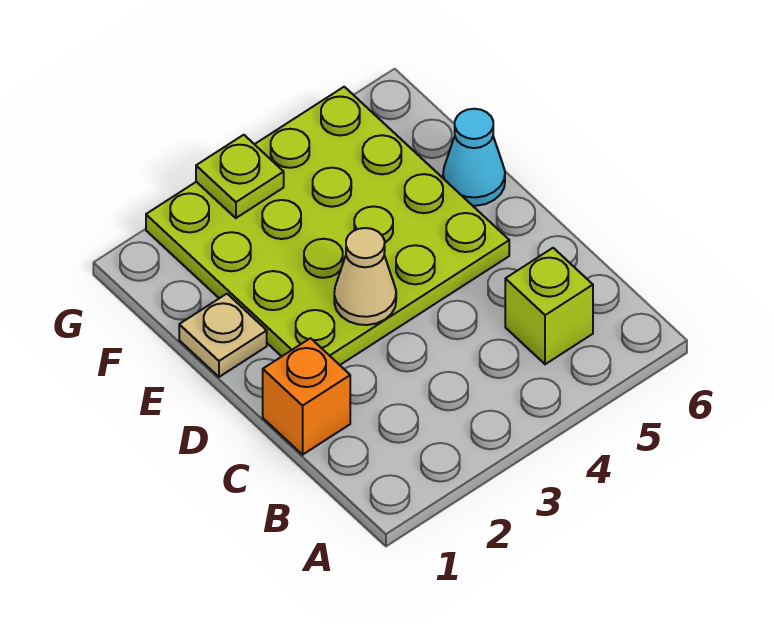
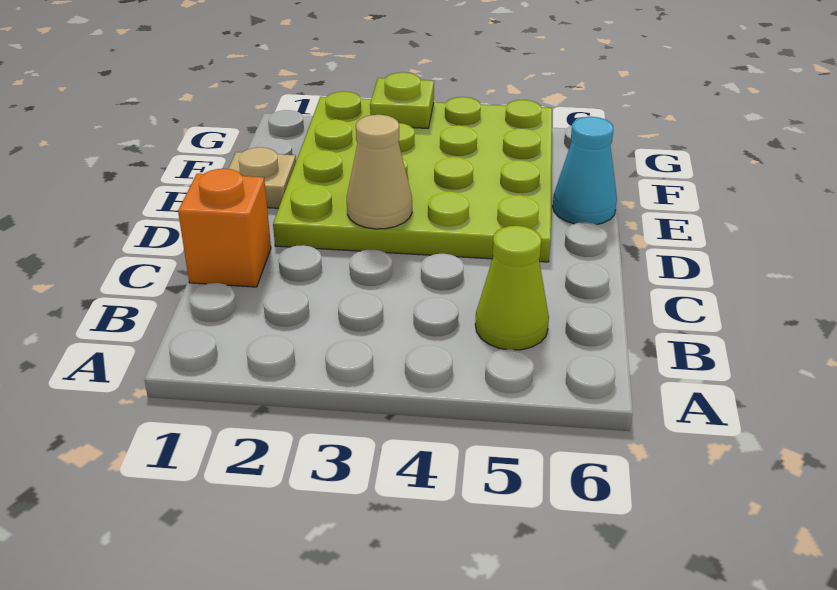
lime brick B5 level 1 -> lime cone B5 level 1

